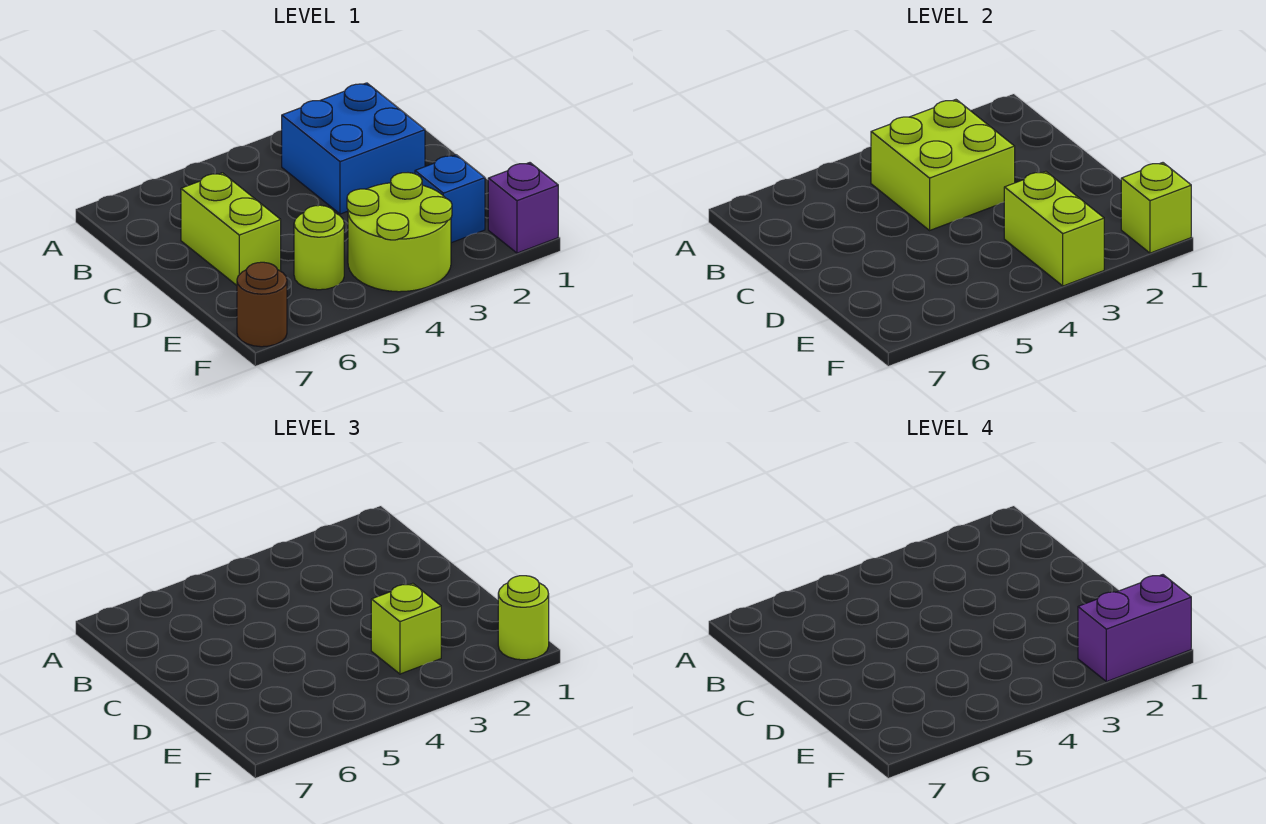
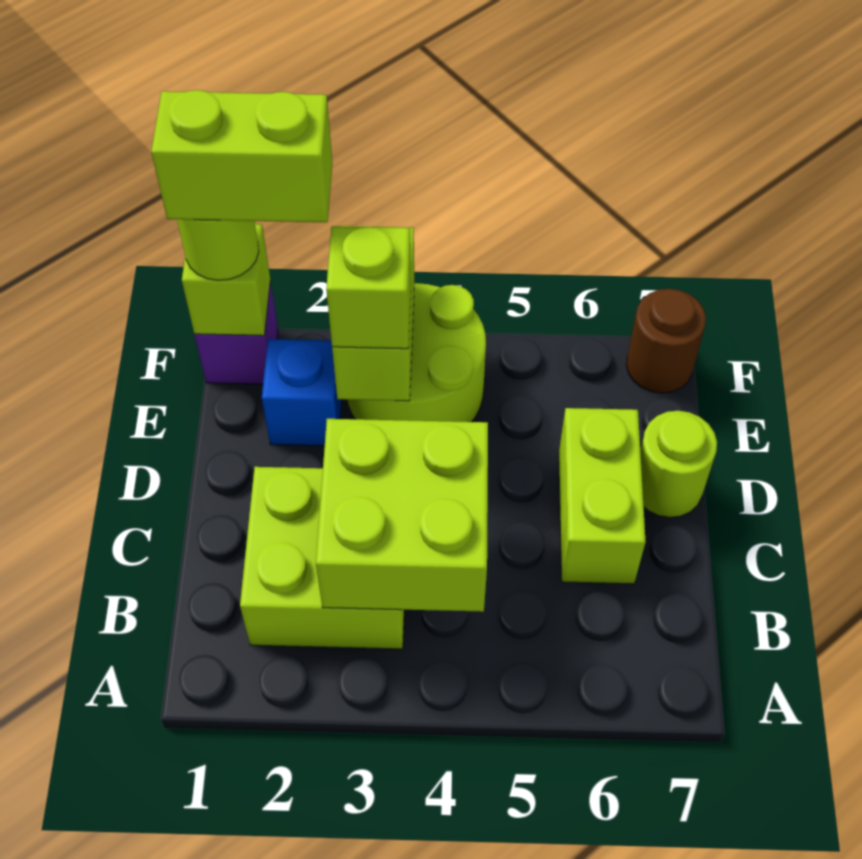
blue brick B2:C3 level 1 -> lime brick B2:C3 level 1
lime round brick E5 level 1 -> lime round brick D7 level 1
purple brick F1:F2 level 4 -> lime brick F1:F2 level 4

